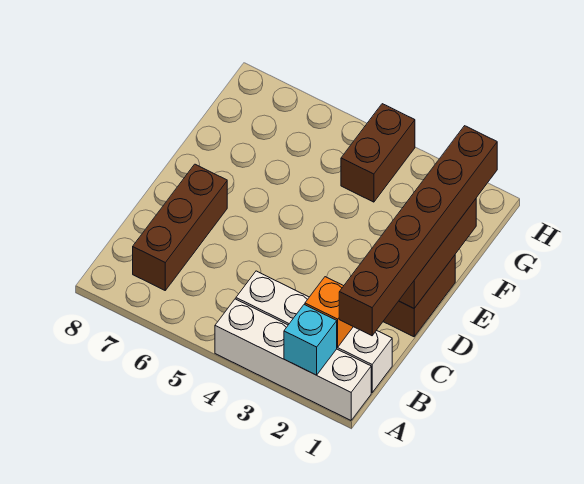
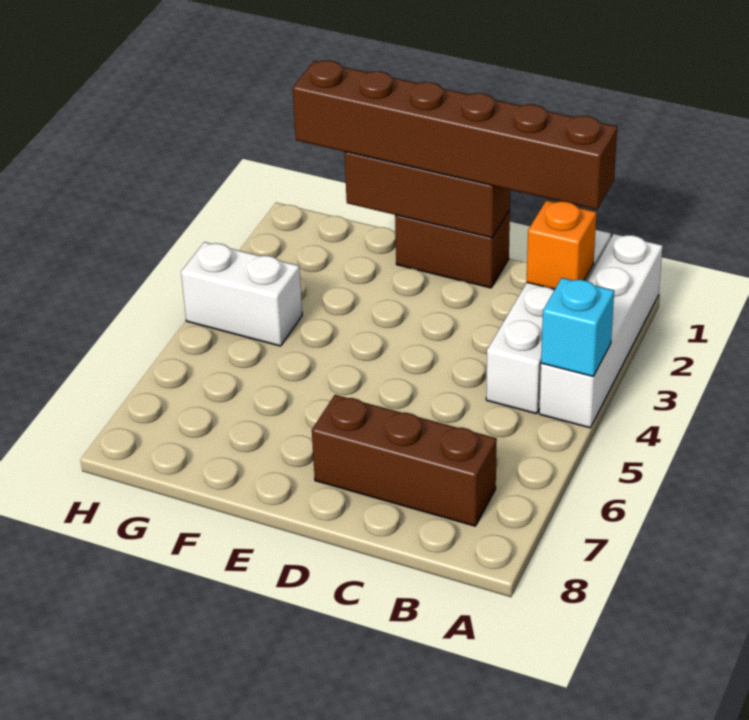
cyan brick A2 level 2 -> cyan brick A4 level 2
brown brick G4:H4 level 1 -> white brick G4:H4 level 1

